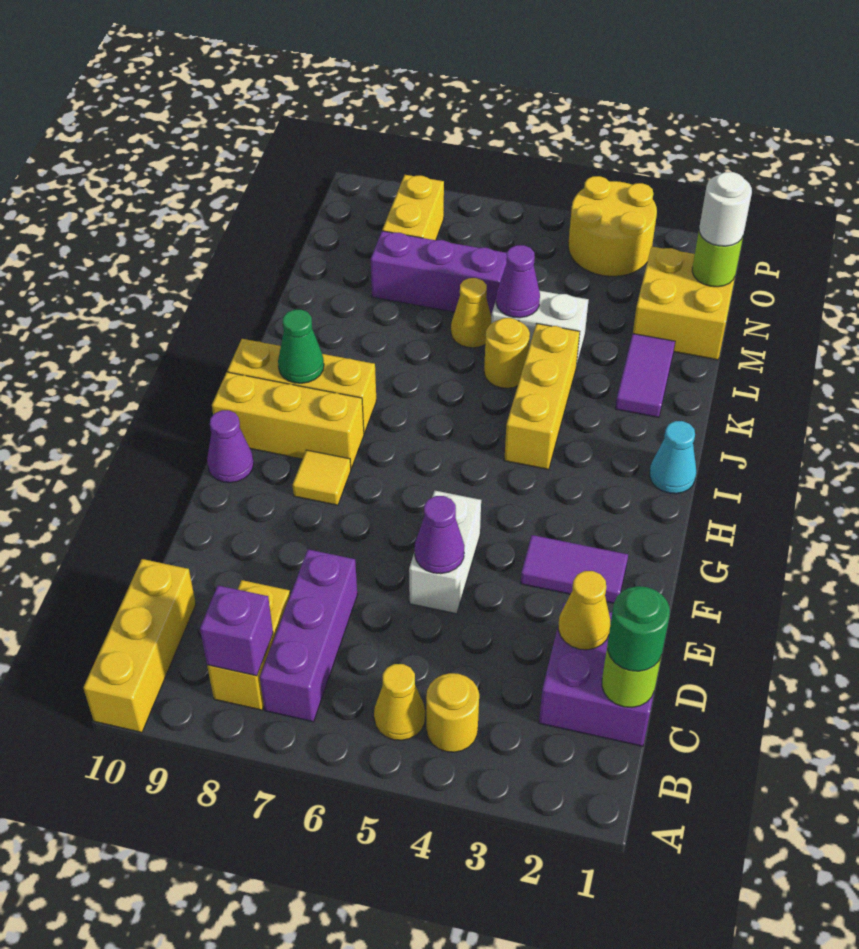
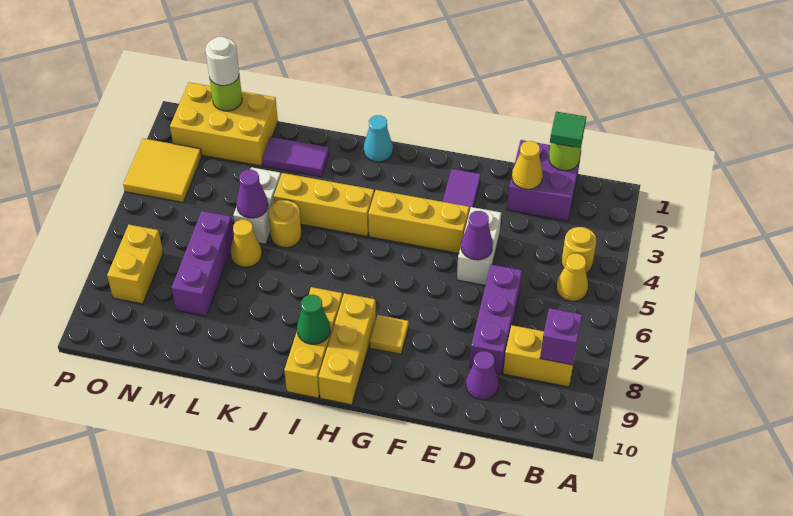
yellow brick A10:C10 level 1 -> yellow brick F4:H4 level 1
purple brick B7:D7 level 1 -> purple brick D6:D8 level 1
green round brick C1 level 3 -> green tile C1 level 3
white brick E5:F5 level 1 -> white brick E4:E5 level 1
purple cone G10 level 1 -> purple cone D9 level 1
yellow brick M1:N2 level 1 -> yellow brick M1:O2 level 1
yellow brick N8:O8 level 1 -> yellow brick O7:O8 level 1
yellow round brick O3:P4 level 1 -> yellow tile O3:P4 level 1

